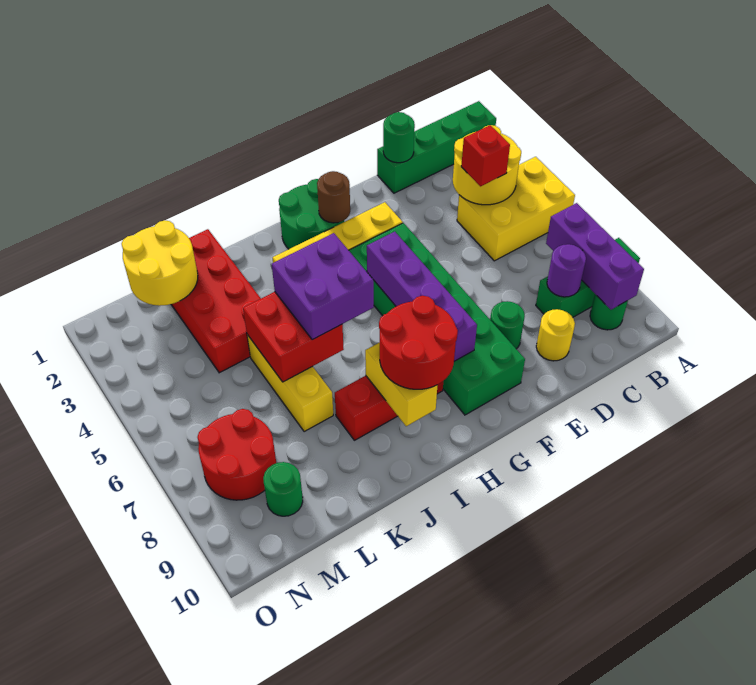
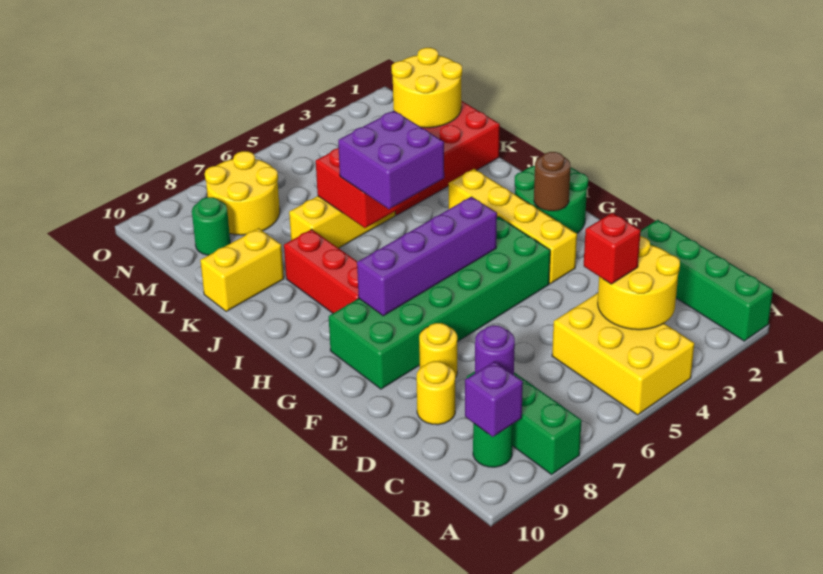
purple brick B7:B9 level 2 -> purple brick B9 level 2
green round brick D1 level 2 -> none
green round brick E8 level 1 -> yellow round brick E8 level 1
red round brick H8:I9 level 3 -> none
yellow brick I8:I9 level 2 -> yellow brick K9:K10 level 1
red round brick M7:N8 level 1 -> yellow round brick M7:N8 level 1

